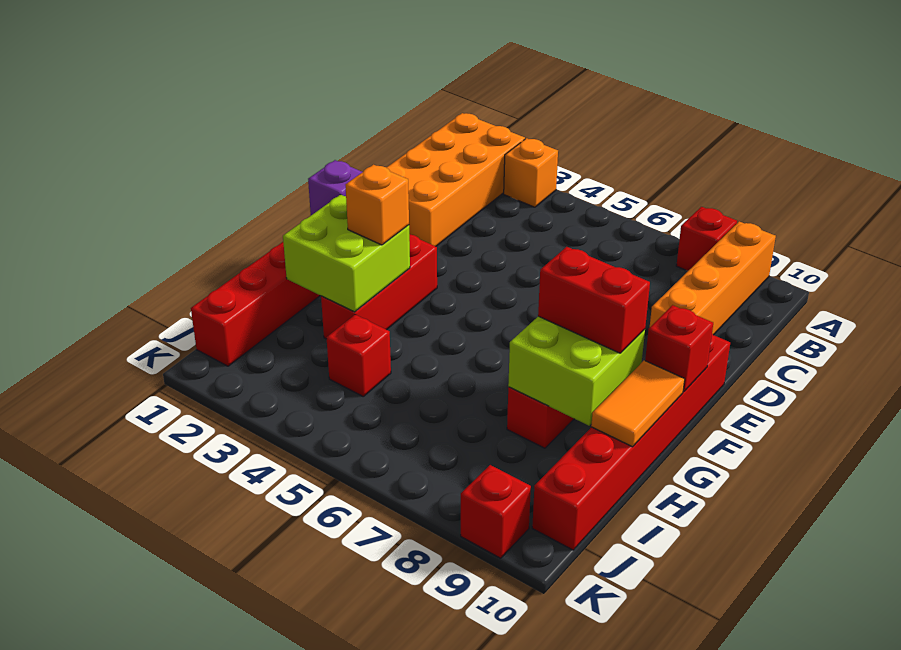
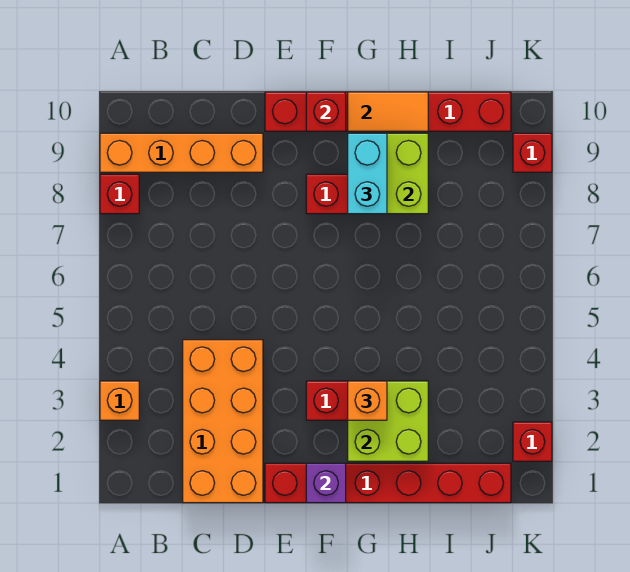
orange brick A1:D2 level 1 -> orange brick C1:D4 level 1
red brick G8:G9 level 3 -> cyan brick G8:G9 level 3
red brick I4 level 1 -> red brick K2 level 1

